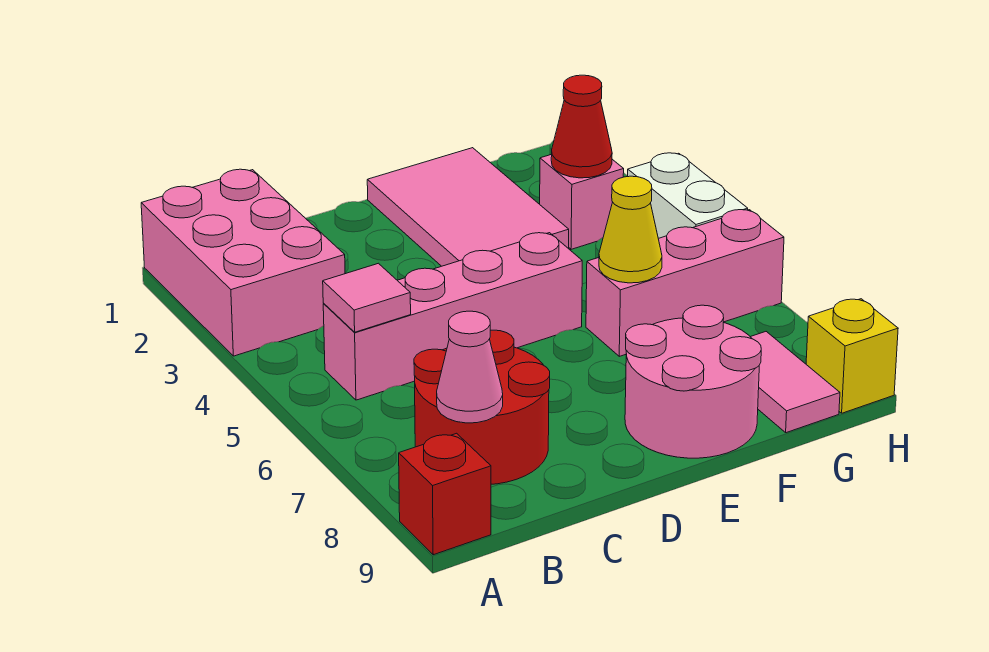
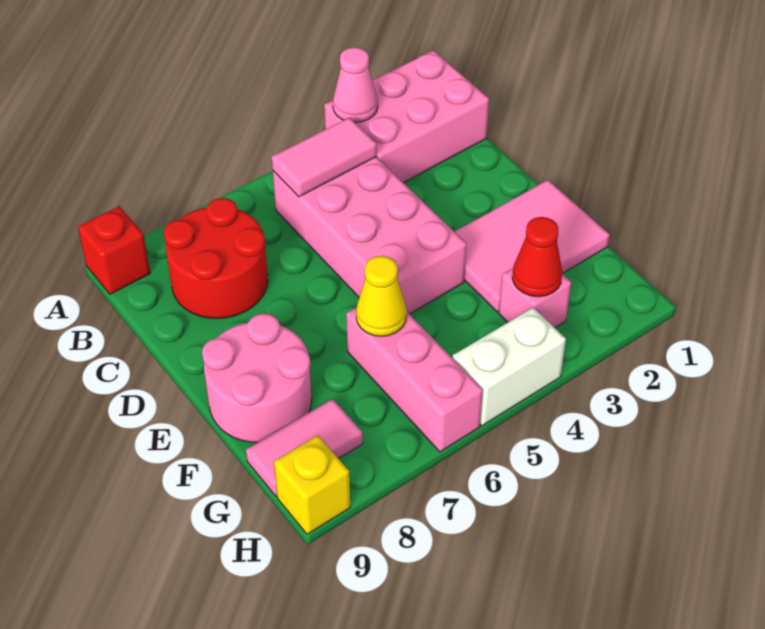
pink brick B5:E5 level 1 -> pink brick B4:E5 level 1
pink tile B5 level 2 -> pink tile B4:B5 level 2
pink cone B8 level 2 -> pink cone A3 level 2

